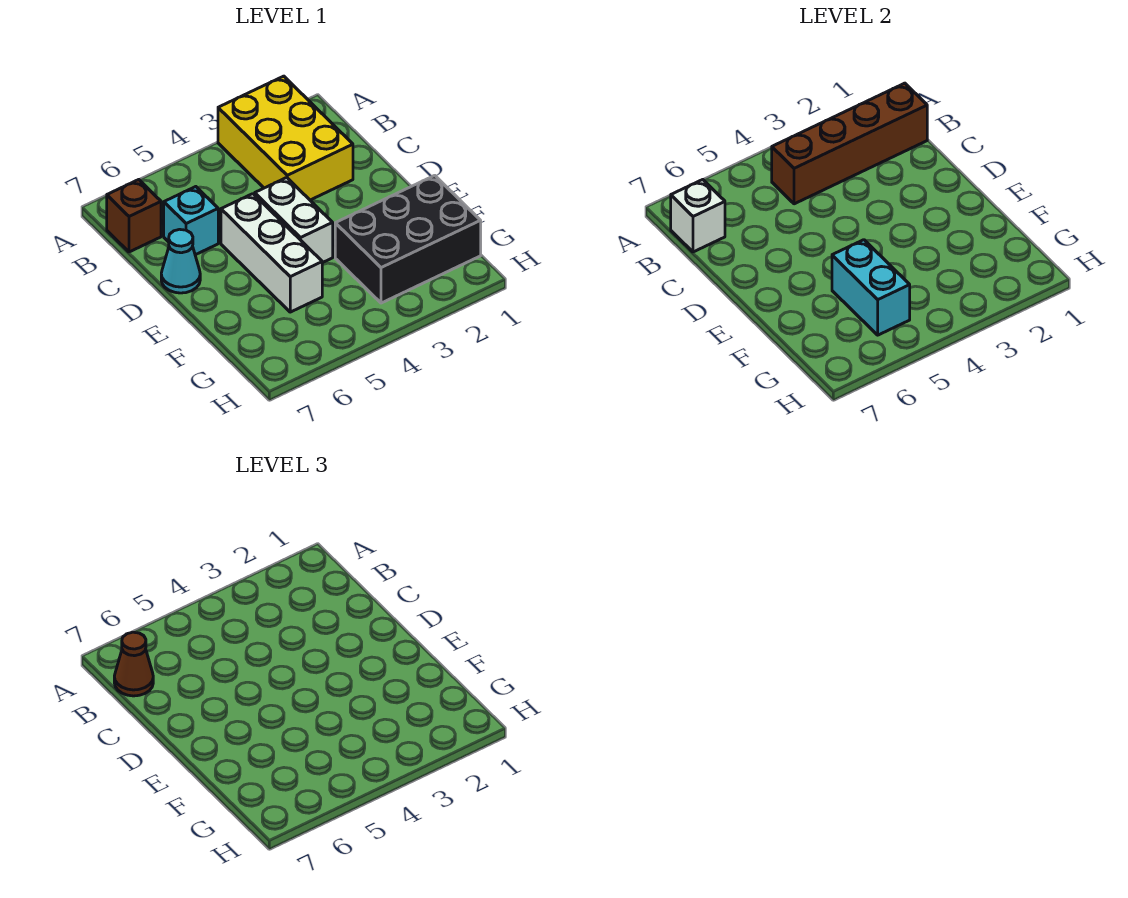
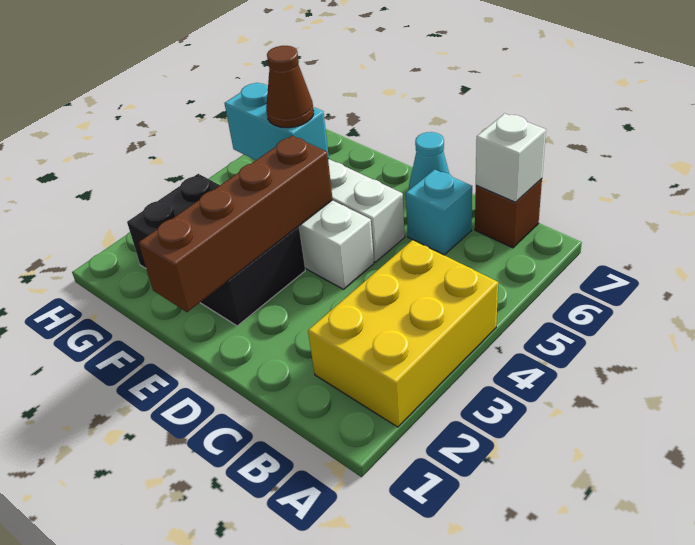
yellow brick A2:C3 level 1 -> yellow brick A2:B4 level 1
brown brick B1:B4 level 2 -> brown brick E1:E4 level 2
brown cone B7 level 3 -> brown cone F5 level 3
black brick F1:G3 level 1 -> black brick E2:G3 level 1

